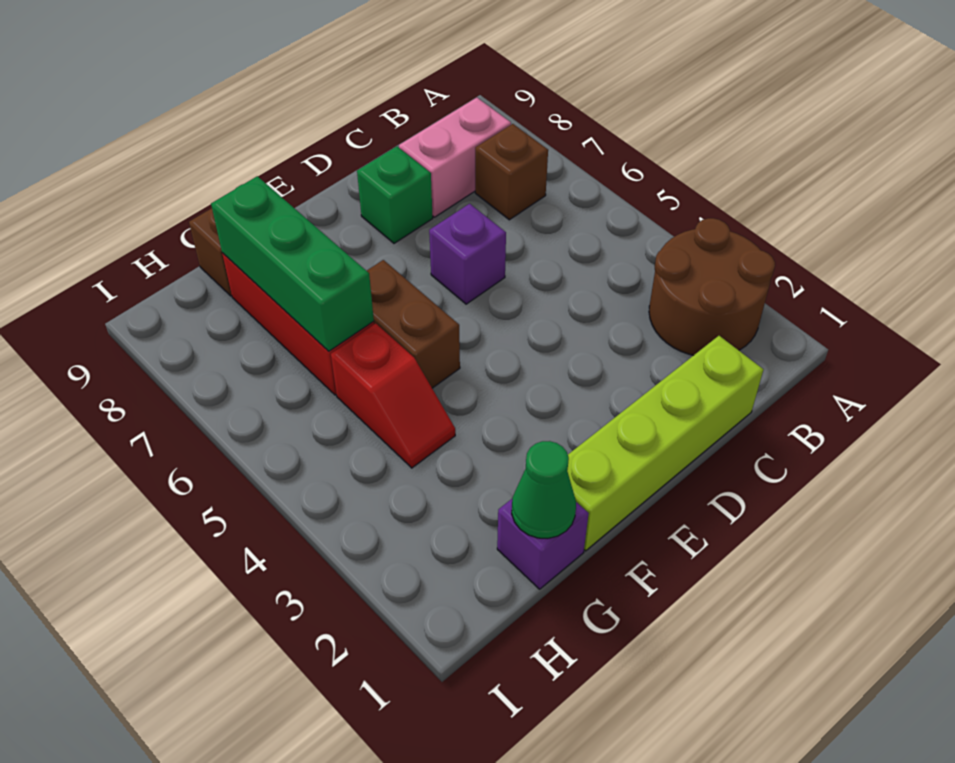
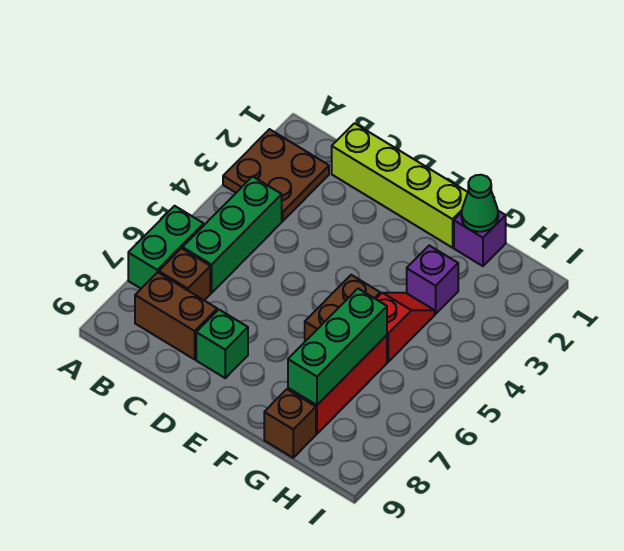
brown round brick A2:B3 level 1 -> brown plate A2:B3 level 1
none -> green brick A6:A7 level 1
none -> green brick B4:B6 level 1
pink brick B8:C8 level 1 -> brown brick B8:C8 level 1
purple brick D6 level 1 -> purple brick G3 level 1

